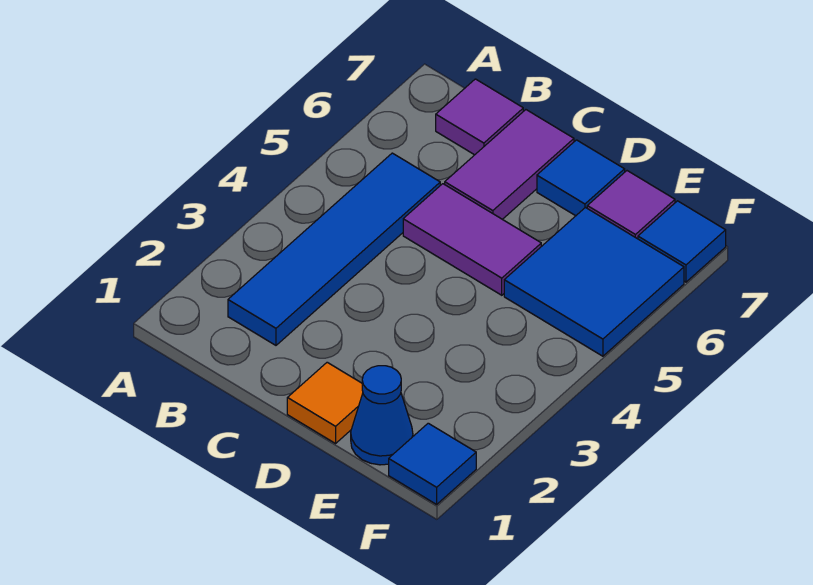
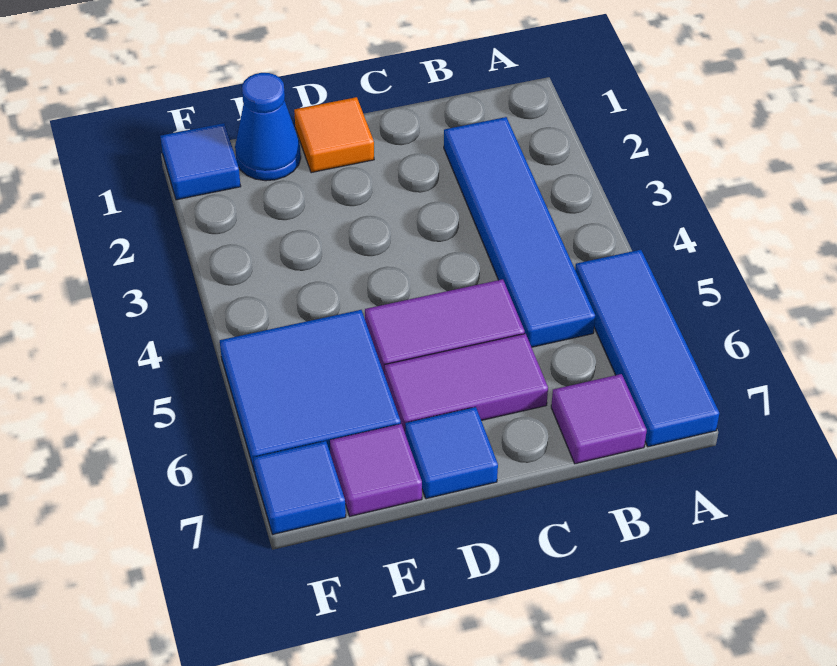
none -> blue tile A5:A7 level 1
purple tile C6:C7 level 1 -> purple tile C6:D6 level 1

